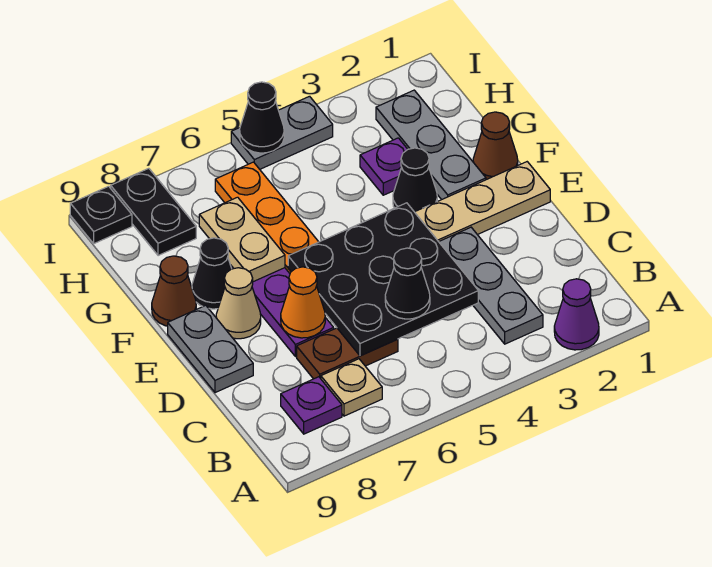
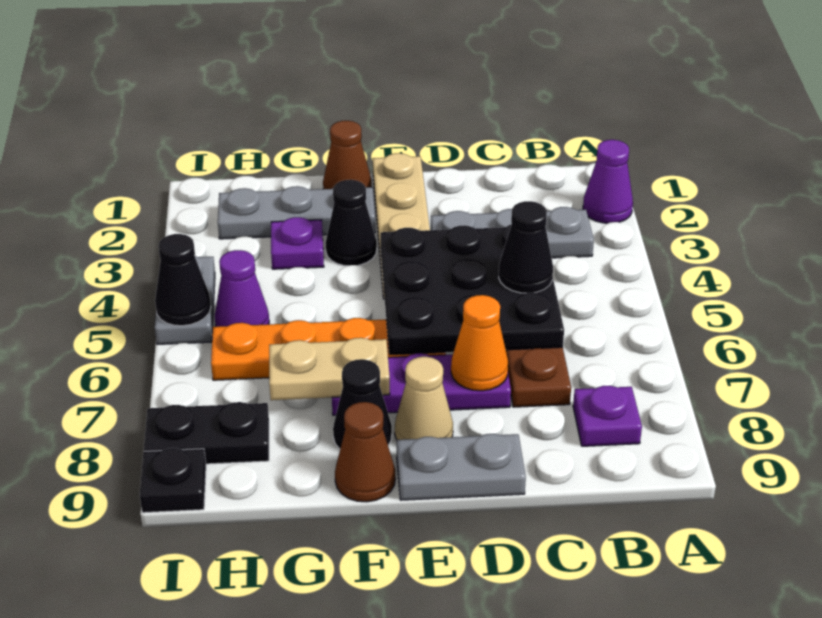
tan plate B7 level 1 -> none
none -> purple cone H5 level 1

